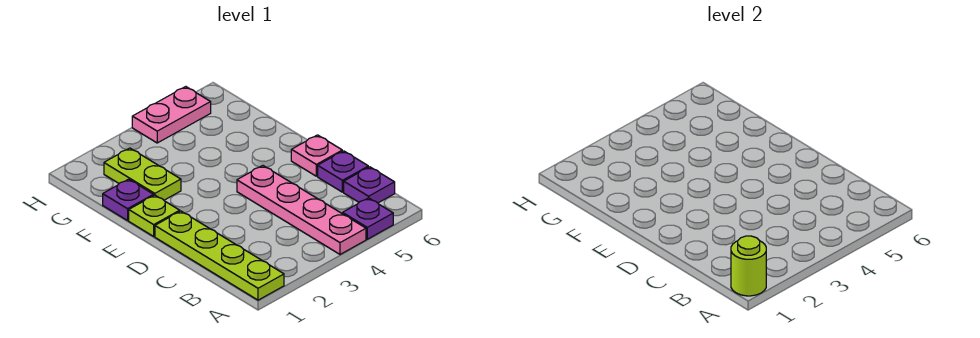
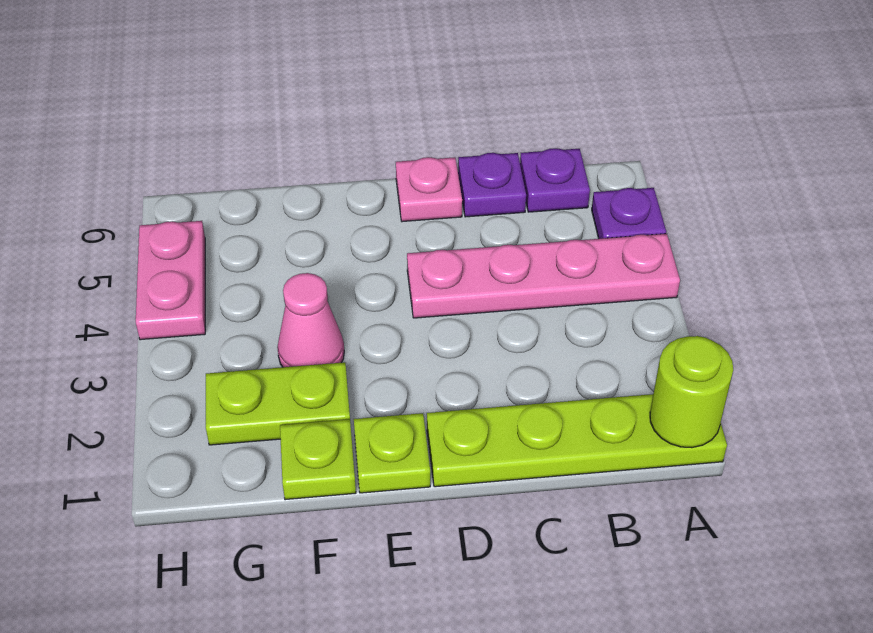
purple plate F1 level 1 -> lime plate F1 level 1
none -> pink cone F3 level 1

